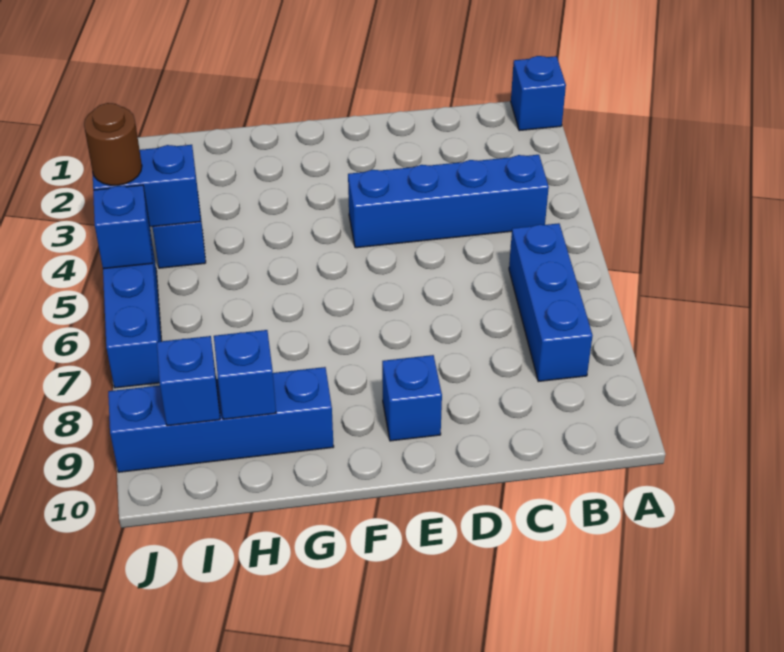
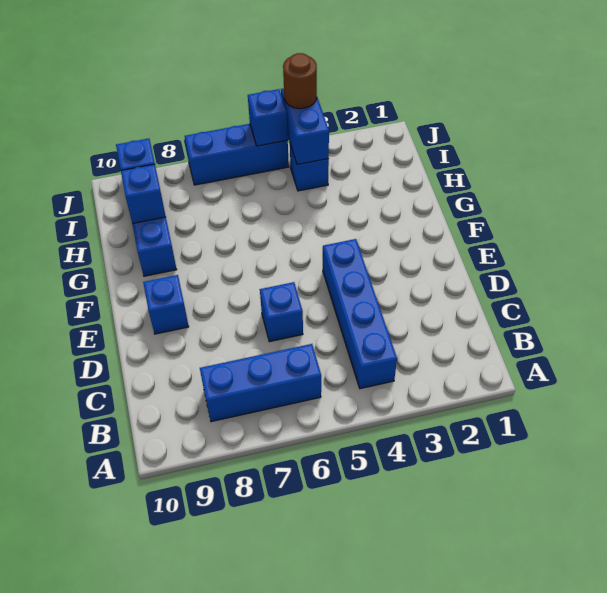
blue brick A1 level 1 -> blue brick D6 level 1

